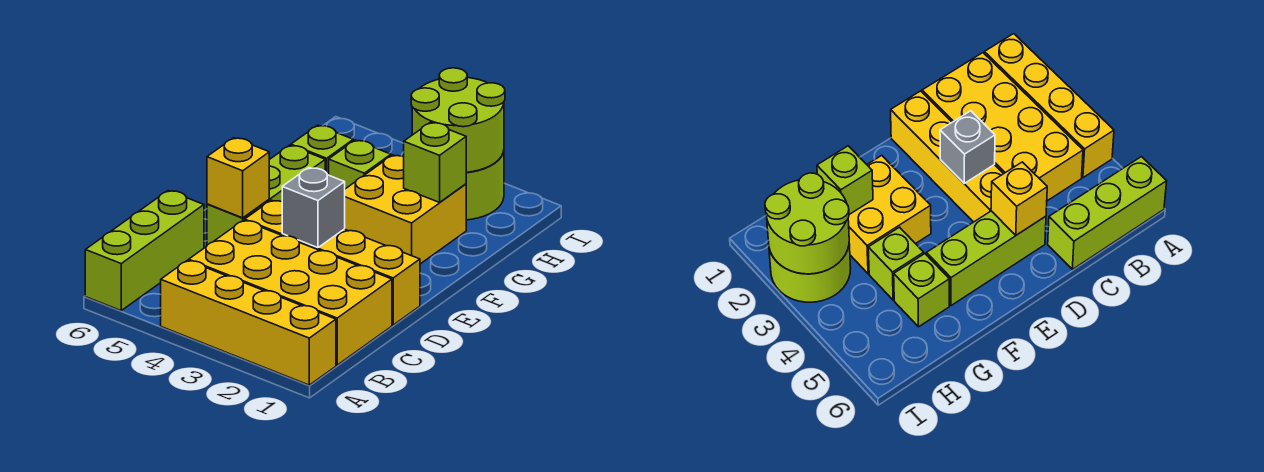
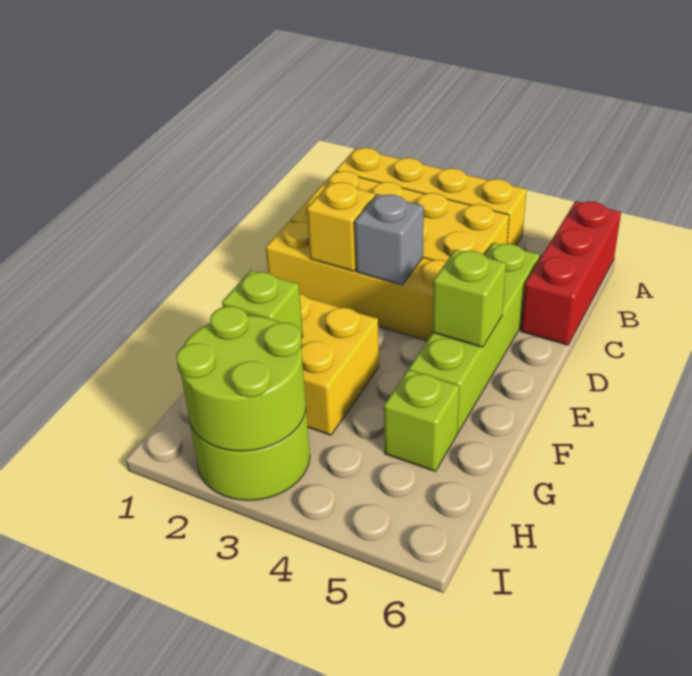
lime brick A6:C6 level 1 -> red brick A6:C6 level 1
lime brick D5:F5 level 1 -> lime brick C5:F5 level 1
yellow brick D5 level 2 -> yellow brick D2 level 2
lime brick G4 level 1 -> lime brick E5 level 2

